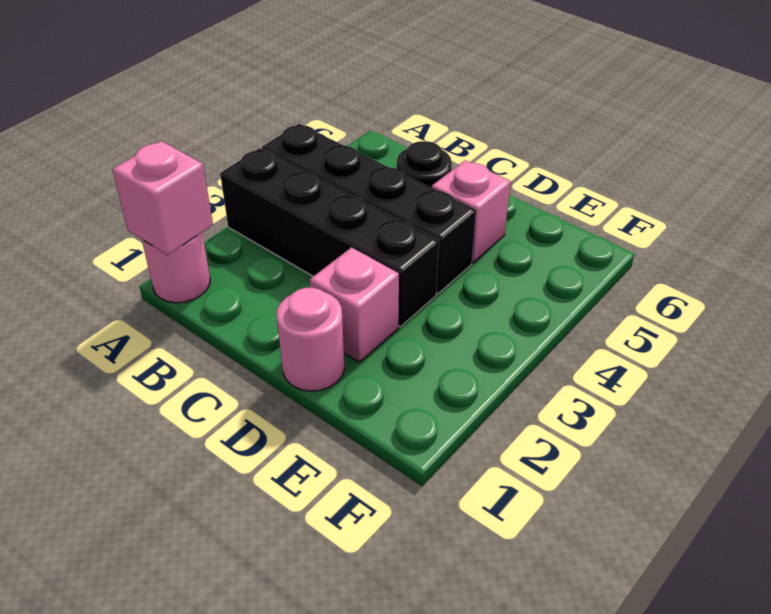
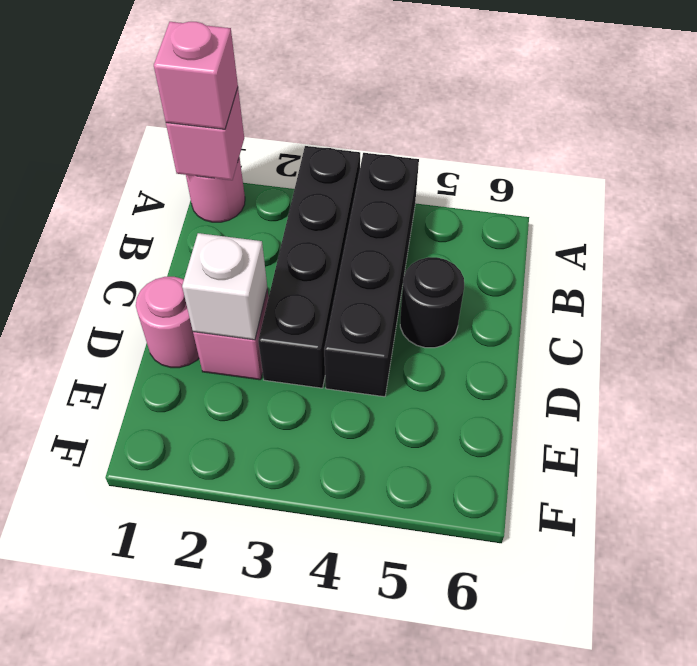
none -> white brick D2 level 2
pink brick D5 level 1 -> pink brick A1 level 3

